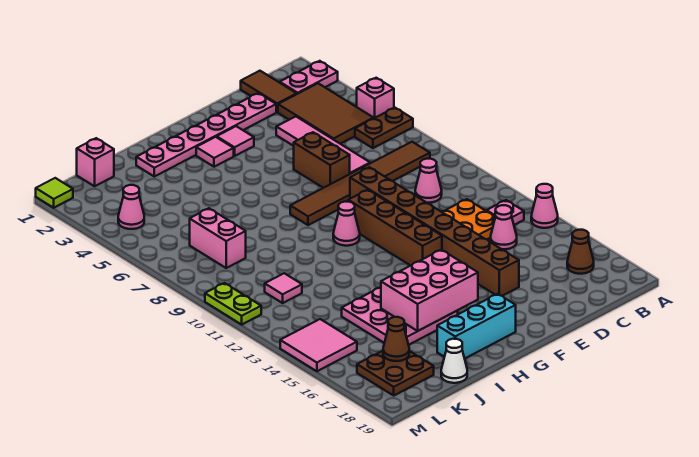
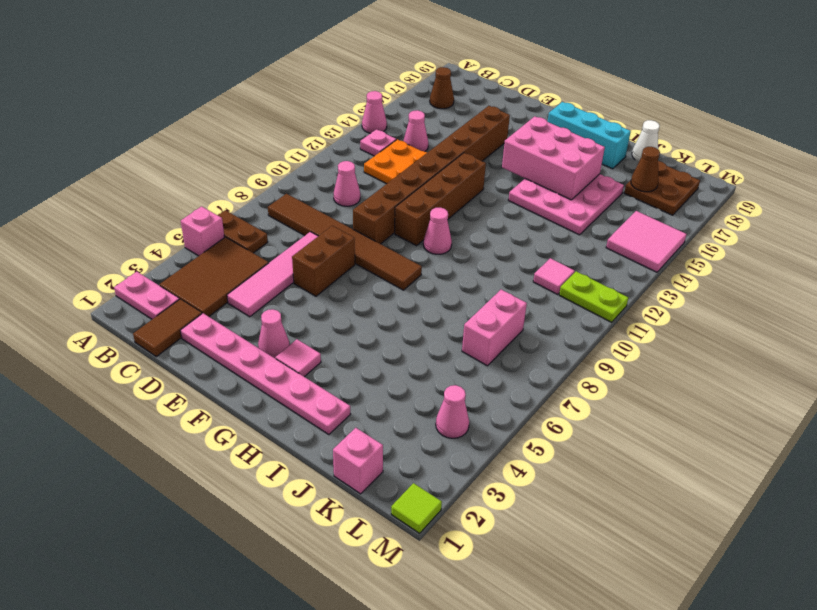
pink tile F3 level 1 -> pink cone F3 level 1
lime plate M10:M11 level 1 -> lime plate L11:M11 level 1

